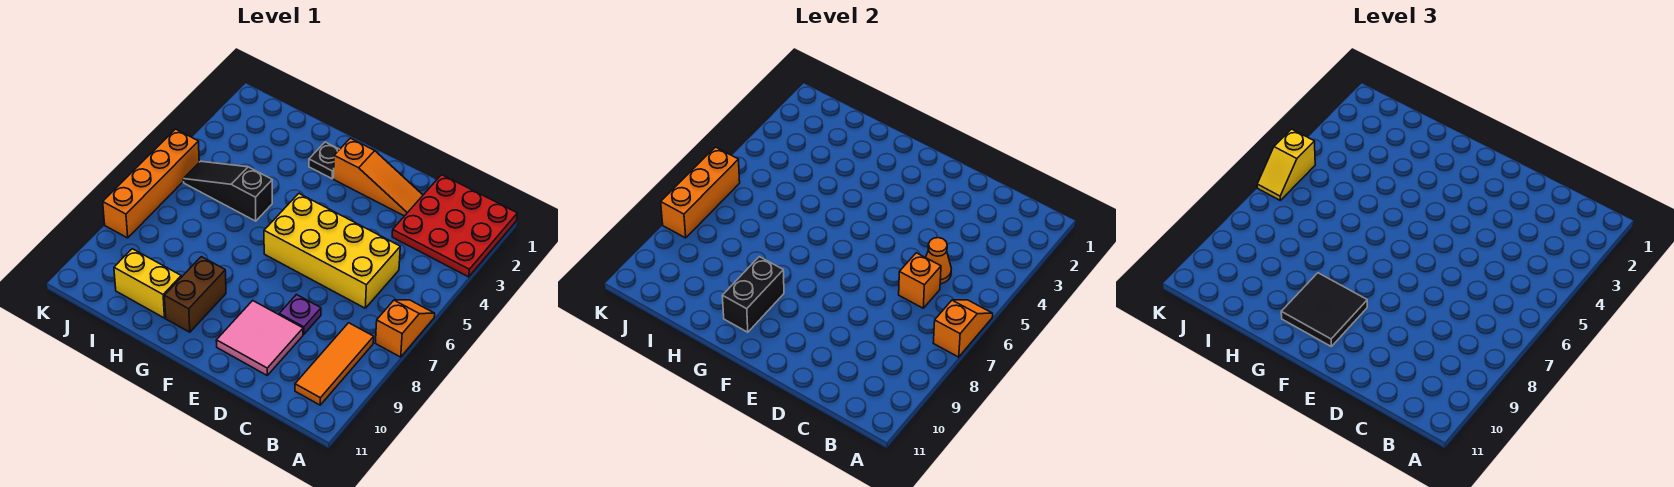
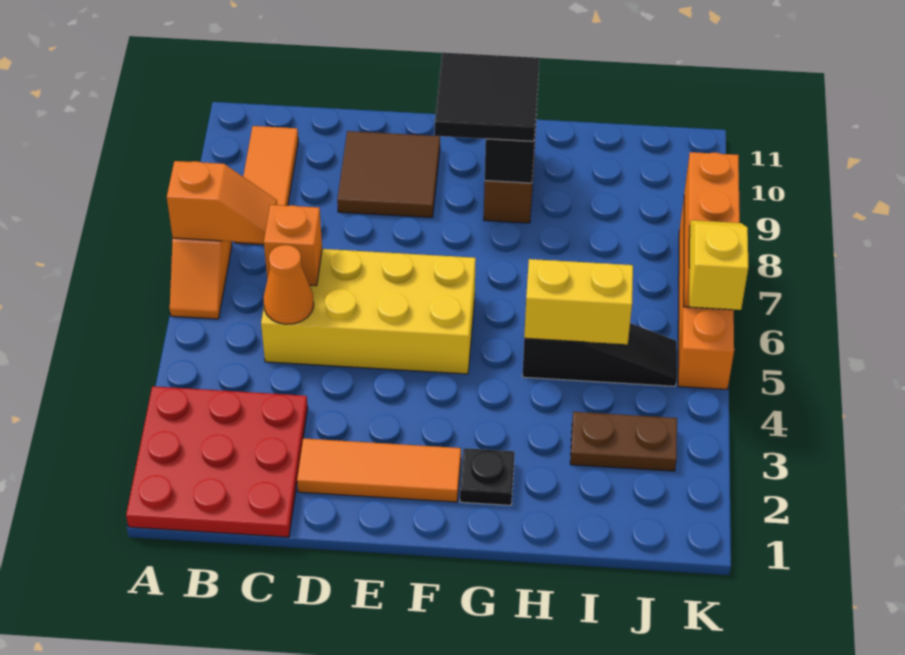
orange slope A6:A7 level 2 top 7 -> orange slope A7:B7 level 2 top A
orange slope D2:F2 level 1 top F -> orange tile D2:F2 level 1
purple plate D8 level 1 -> none
pink tile D9:E10 level 1 -> brown tile D9:E10 level 1
yellow brick H10:I10 level 1 -> yellow brick H5:I5 level 2
none -> brown plate I3:J3 level 1

